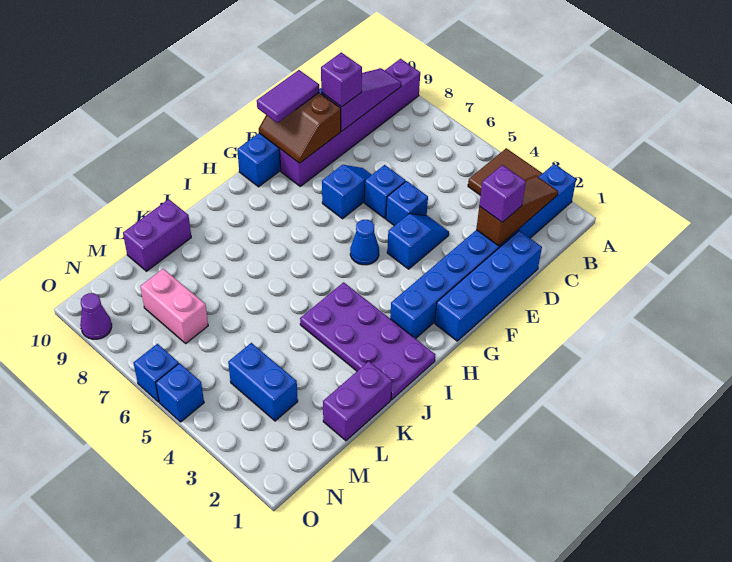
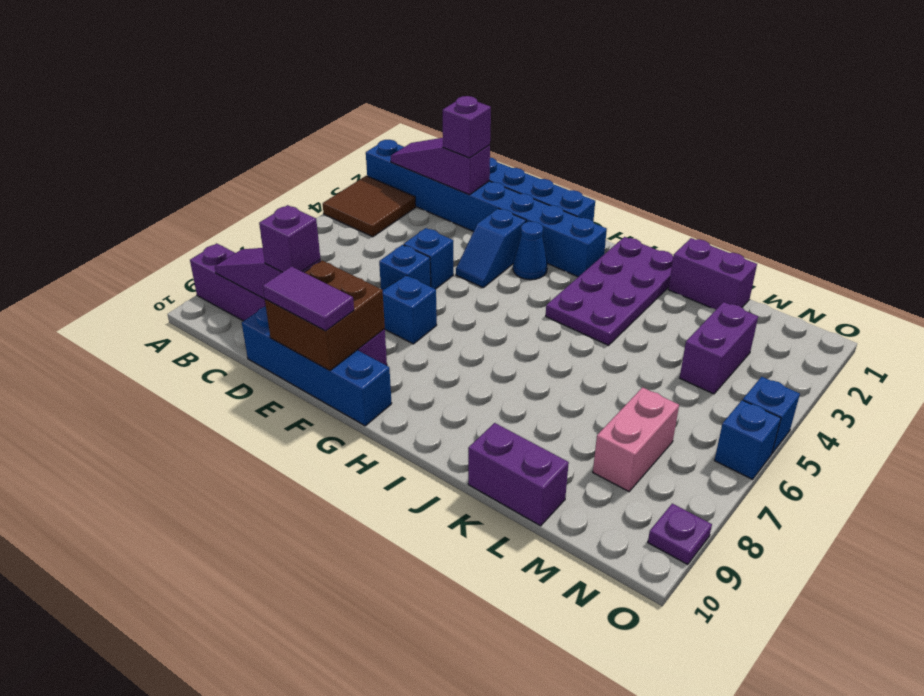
brown slope B2:D2 level 2 top D -> purple slope B2:D2 level 2 top D
blue slope E4:F4 level 1 top F -> blue slope F3:F4 level 1 top 3
brown slope E9:F10 level 2 top E -> brown brick E9:F10 level 2
blue cone G5 level 1 -> blue cone G3 level 1
blue brick M3:M4 level 1 -> purple brick M3:M4 level 1
purple cone O9 level 1 -> purple plate O9 level 1

